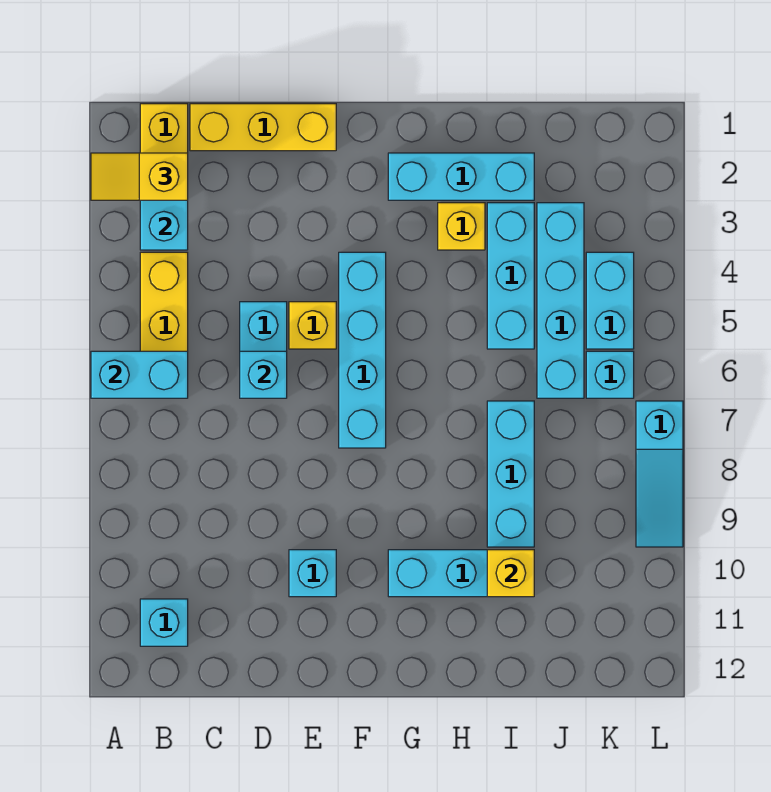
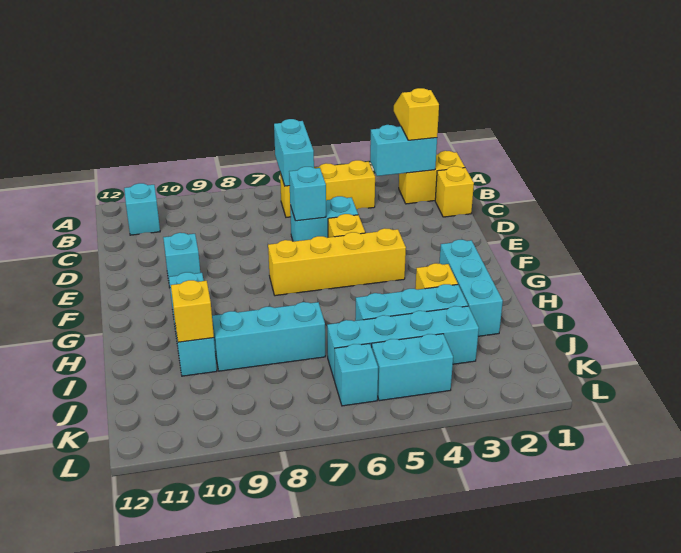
yellow brick C1:E1 level 1 -> yellow brick C1 level 1
cyan brick F4:F7 level 1 -> yellow brick F4:F7 level 1
cyan slope L7:L9 level 1 top 7 -> none

